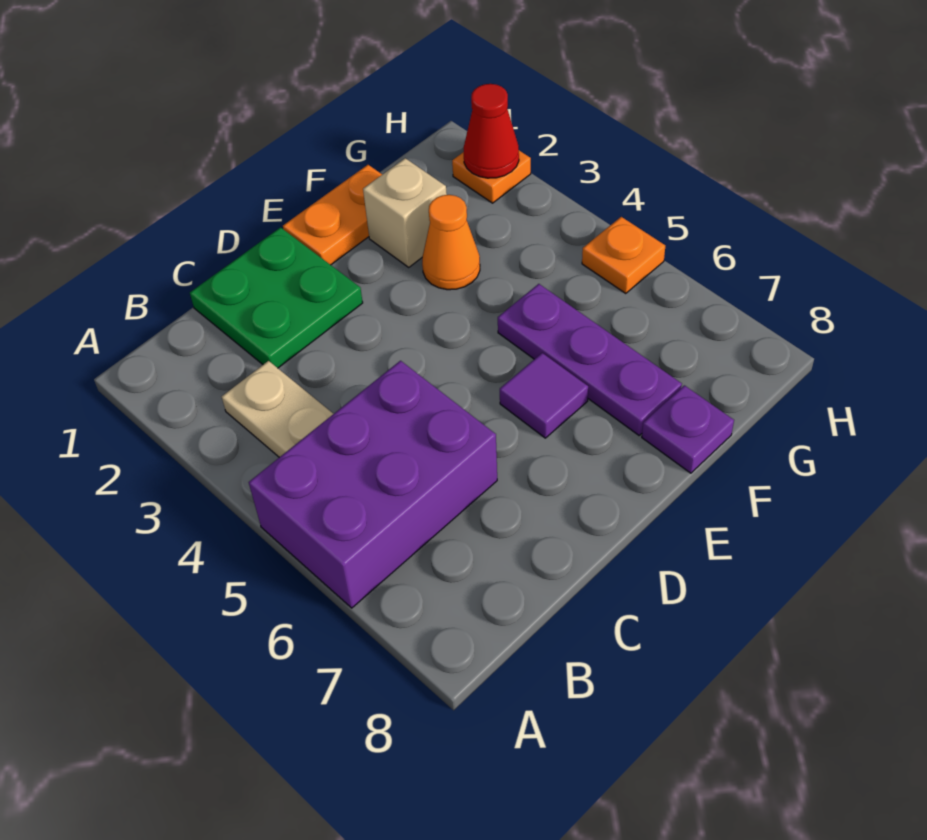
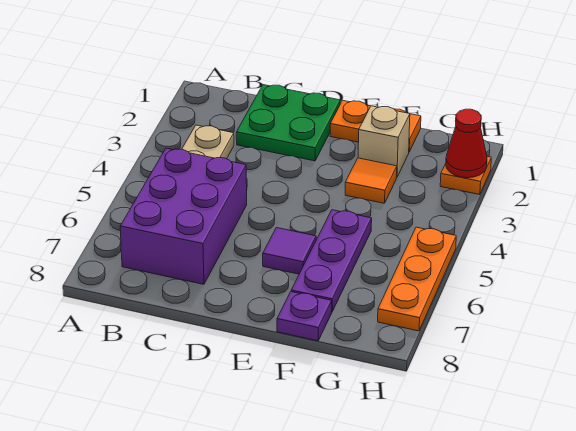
purple brick A5:C6 level 1 -> purple brick B5:C7 level 1
orange cone F3 level 1 -> orange tile F3 level 1
orange plate H5 level 1 -> orange plate H5:H7 level 1

